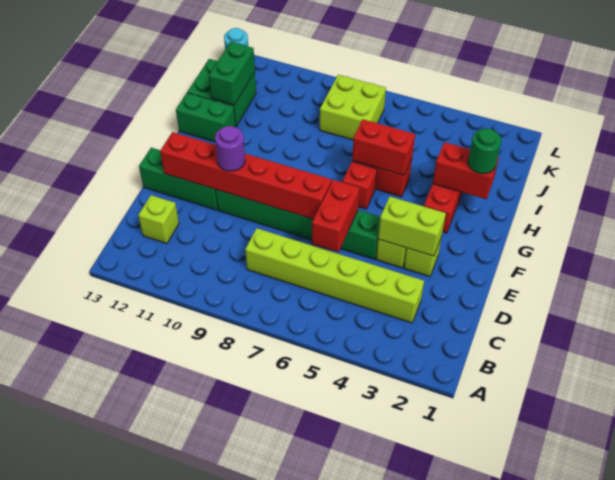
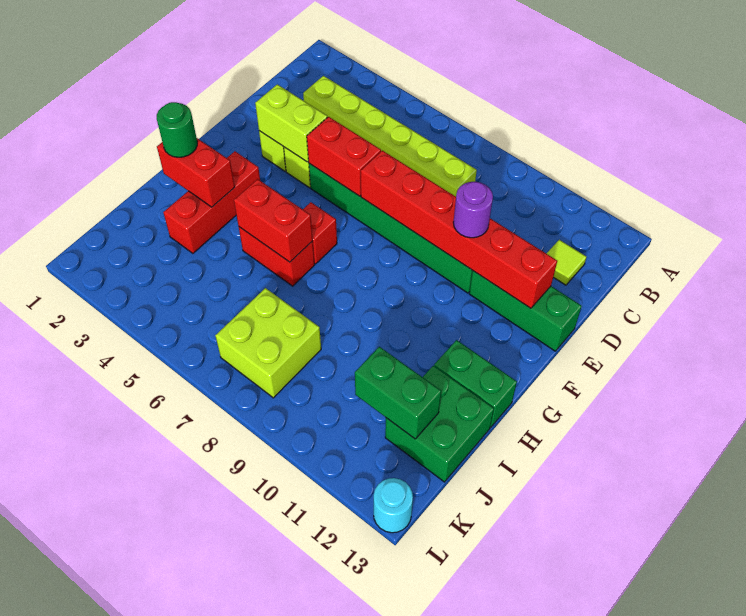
lime brick C12 level 1 -> lime tile C12 level 1
red brick D6:E6 level 2 -> red brick E5:E6 level 2
green brick I12:J12 level 2 -> green brick J11:J12 level 2

